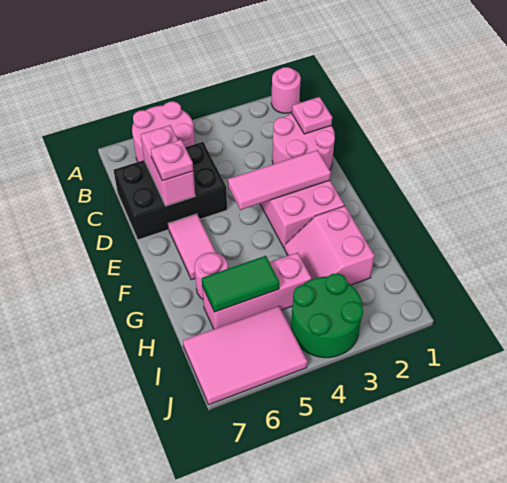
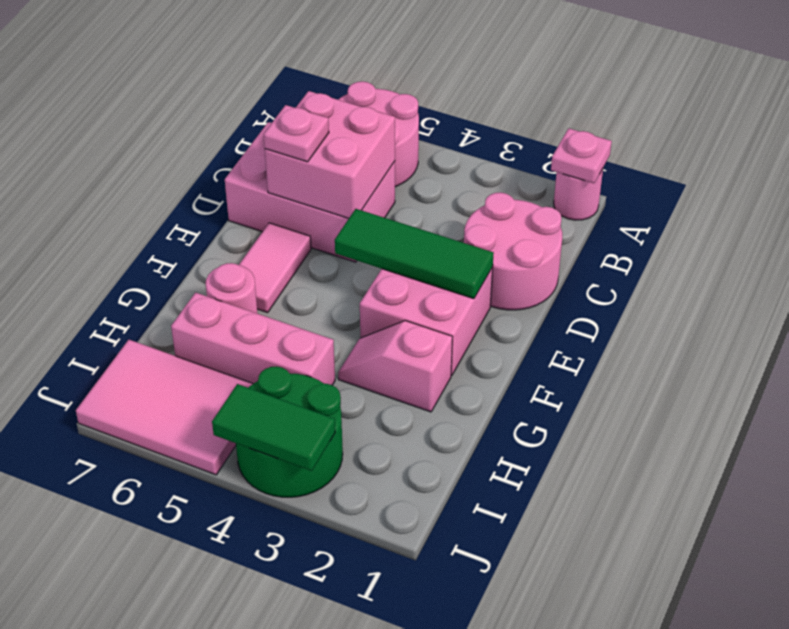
pink plate C1 level 2 -> pink plate A1 level 2
black brick C5:D7 level 1 -> pink brick C5:D7 level 1
pink brick C6:D6 level 2 -> pink brick C5:D6 level 2
pink tile E2:E4 level 2 -> green tile E2:E4 level 2
pink slope G2:H3 level 1 top 2 -> pink slope G2:G3 level 1 top 2
green tile H5:H6 level 2 -> green tile J3:J4 level 2

